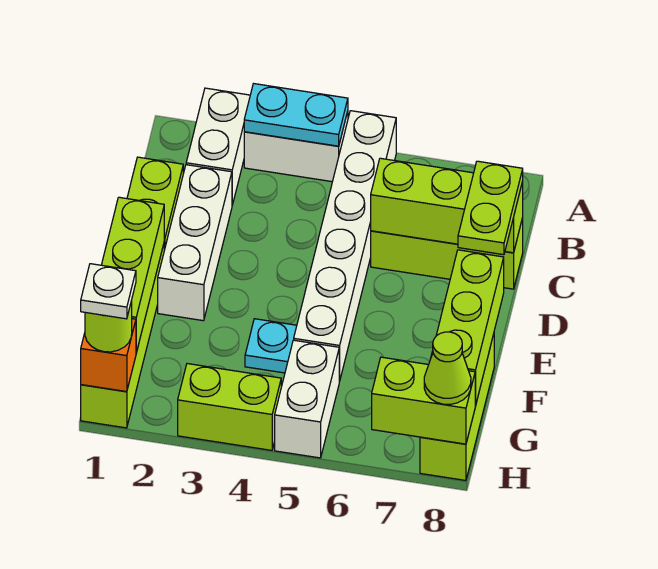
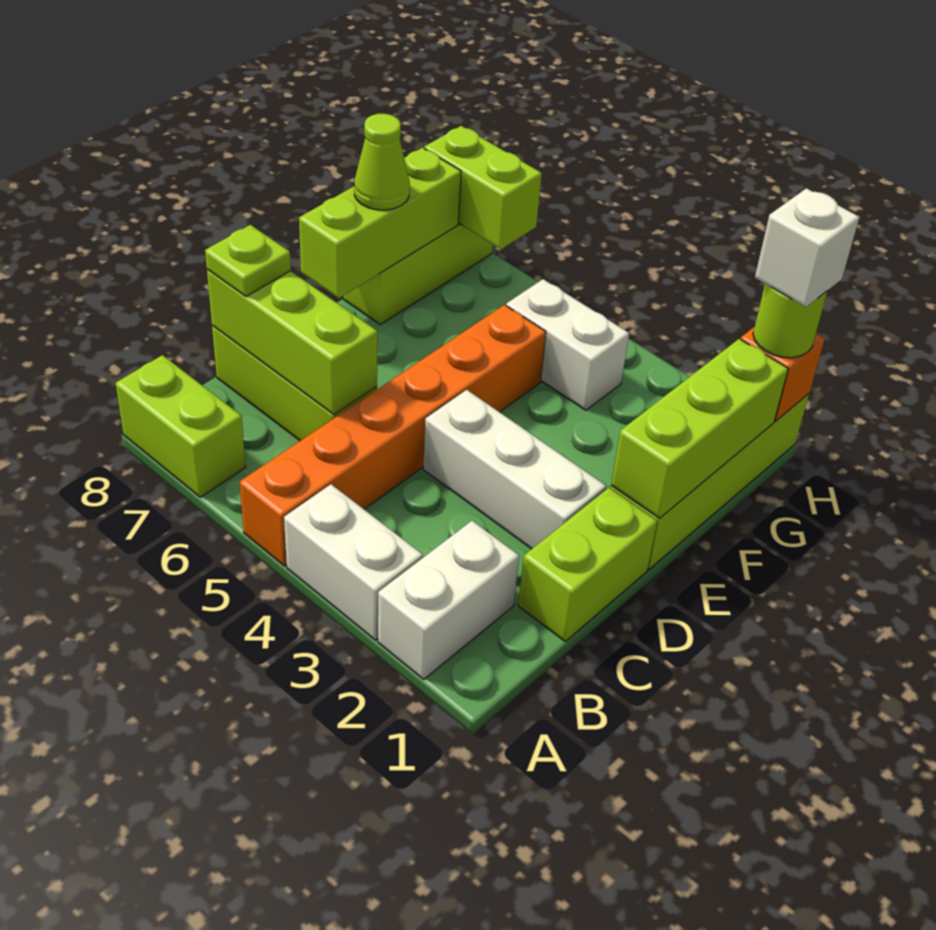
cyan plate A3:A4 level 2 -> none
white brick A5:F5 level 1 -> orange brick A5:F5 level 1
white brick C2:E2 level 1 -> white brick D2:D4 level 1
lime plate C8:D8 level 3 -> lime plate C8 level 3
cyan plate F4 level 1 -> none
white brick G5:H5 level 1 -> white brick G4:G5 level 1
white plate H1 level 4 -> white brick H1 level 4
lime brick H3:H4 level 1 -> lime brick A7:A8 level 1
lime cone H8 level 3 -> lime cone F8 level 3

